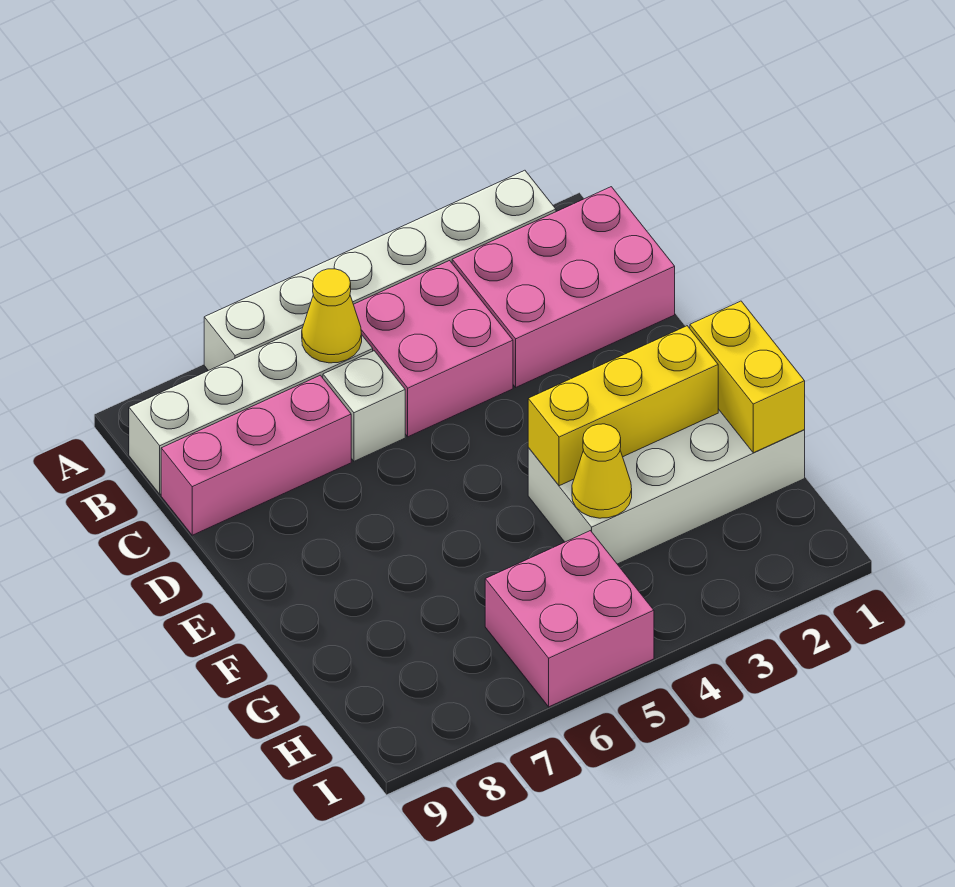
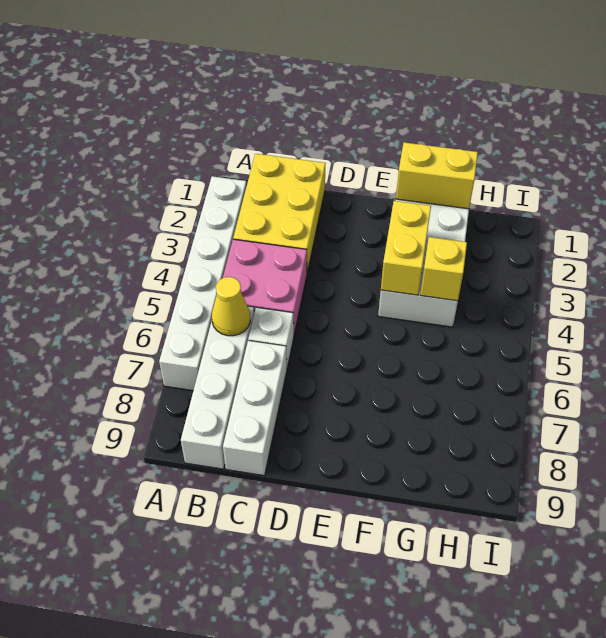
pink brick B1:C3 level 1 -> yellow brick B1:C3 level 1
pink brick C7:C9 level 1 -> white brick C7:C9 level 1
yellow brick F2:F4 level 2 -> yellow brick F3:F4 level 2
yellow cone G4 level 2 -> yellow brick G4 level 2
pink brick H5:I6 level 1 -> none

